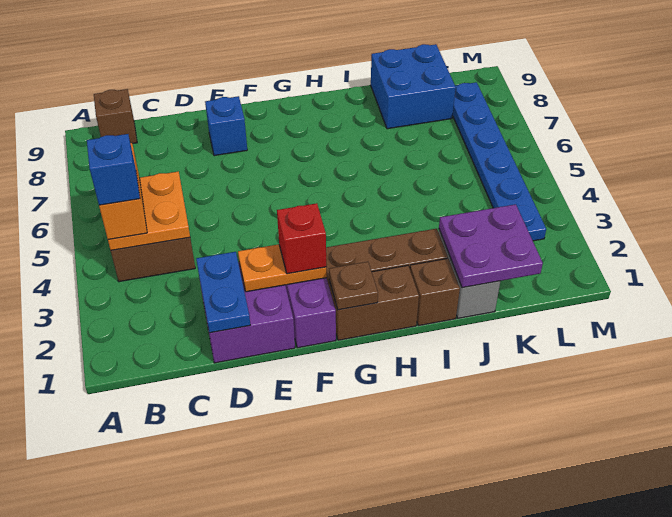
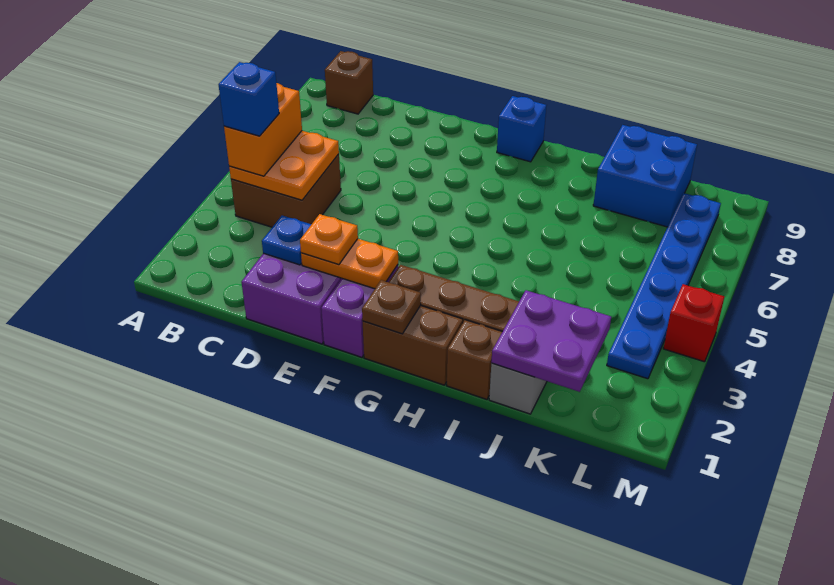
blue plate D1:D2 level 2 -> blue plate D2 level 2
none -> orange plate E2 level 3
blue brick E8 level 1 -> blue brick G9 level 1
red brick F2 level 3 -> red brick M4 level 1

